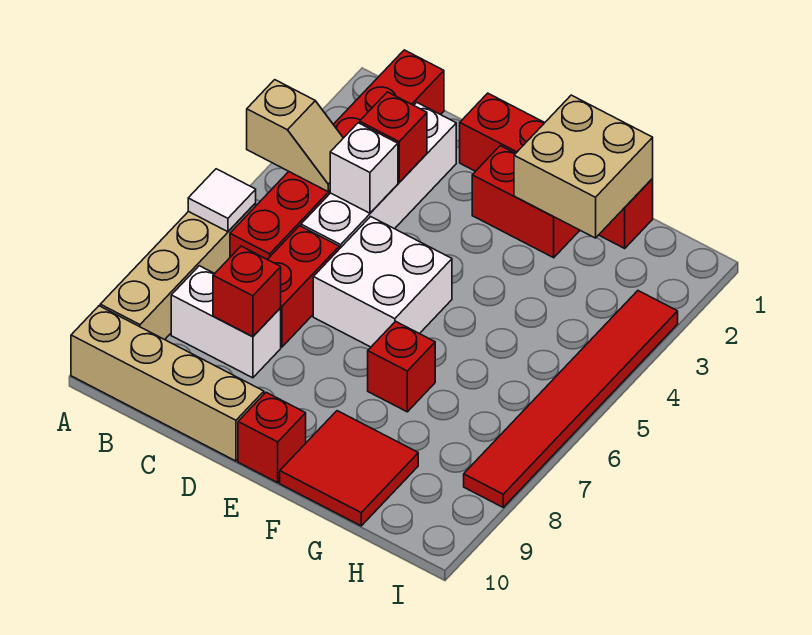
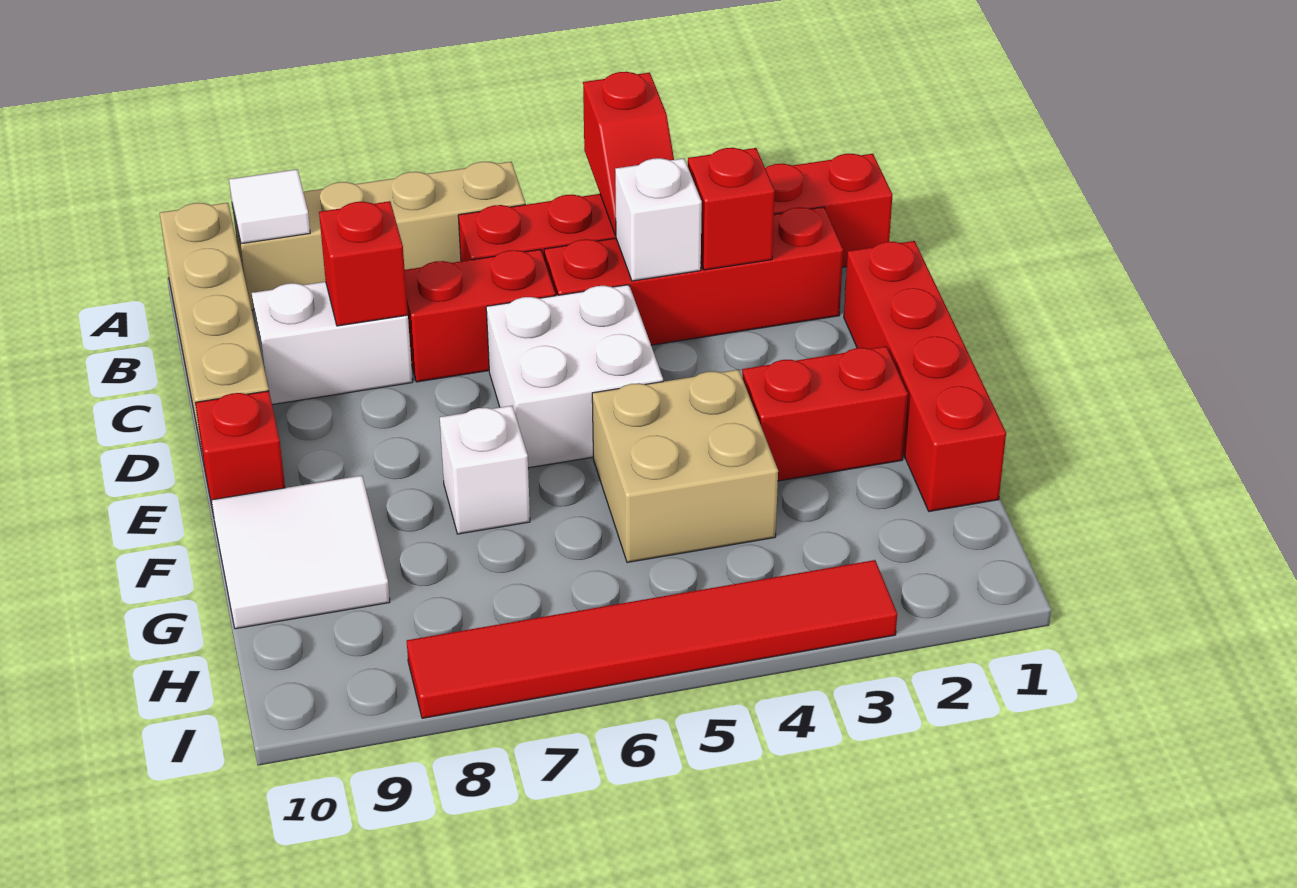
tan slope A4:B4 level 2 top A -> red slope A4:B4 level 2 top A
white tile A6 level 2 -> white tile A9 level 2
white brick B8:C8 level 1 -> white brick C8:C9 level 1
white brick C2:C5 level 1 -> red brick C2:C5 level 1
red brick E2:F2 level 1 -> red brick F2:F3 level 1
tan brick F1:G2 level 2 -> tan brick F4:G5 level 1
red brick F7 level 1 -> white brick F7 level 1
red tile F9:G10 level 1 -> white tile F9:G10 level 1

